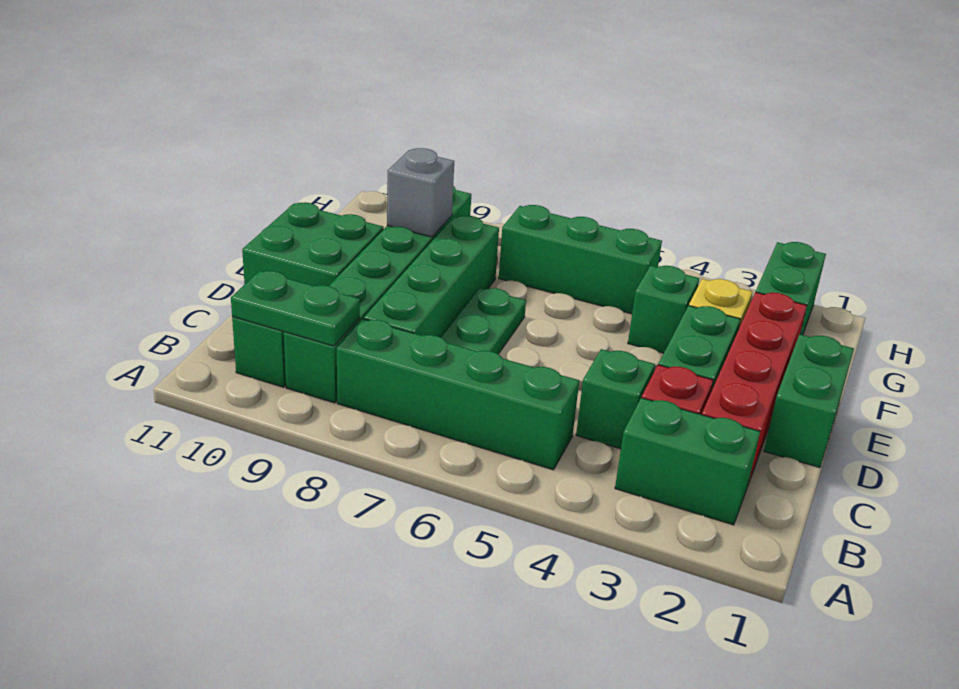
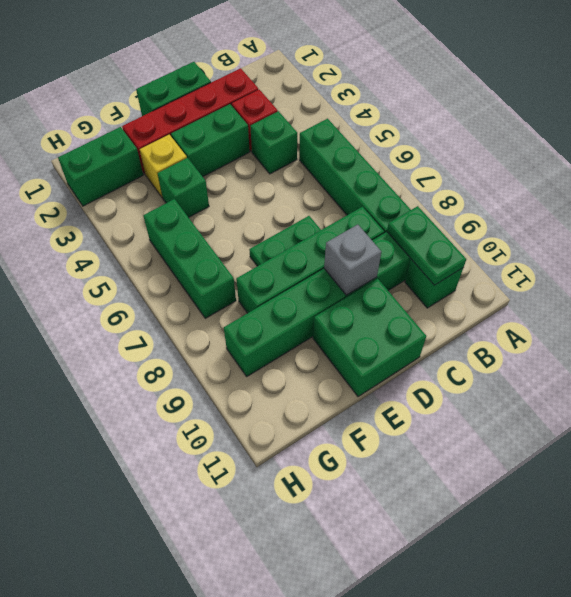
green brick B2:B3 level 1 -> none
grey brick F9 level 2 -> grey brick D9 level 2

